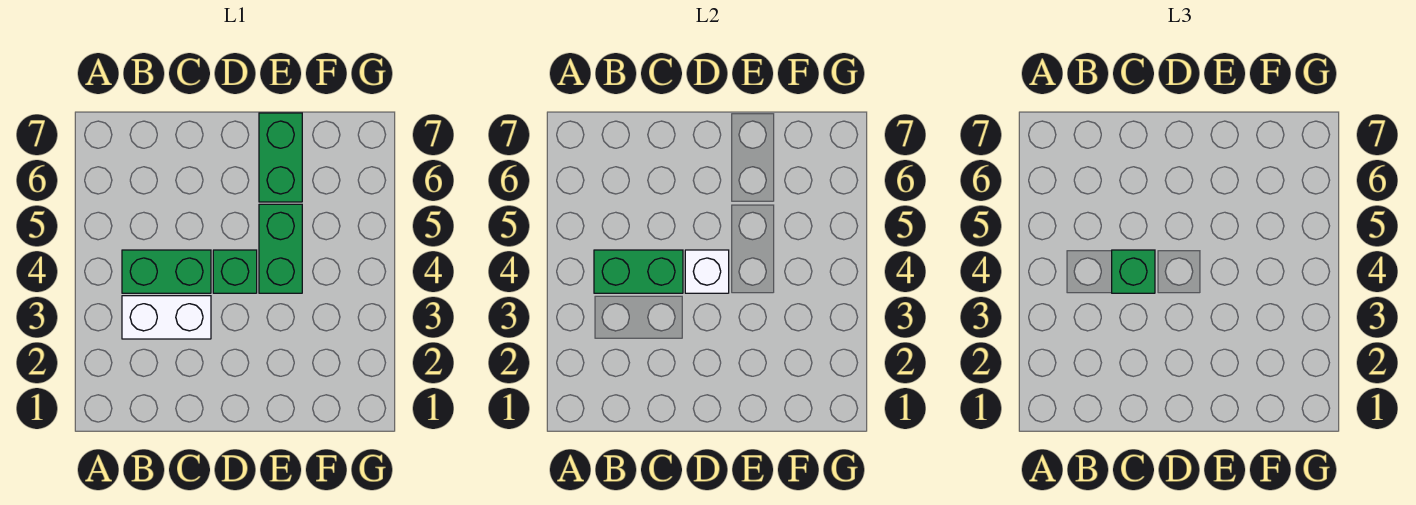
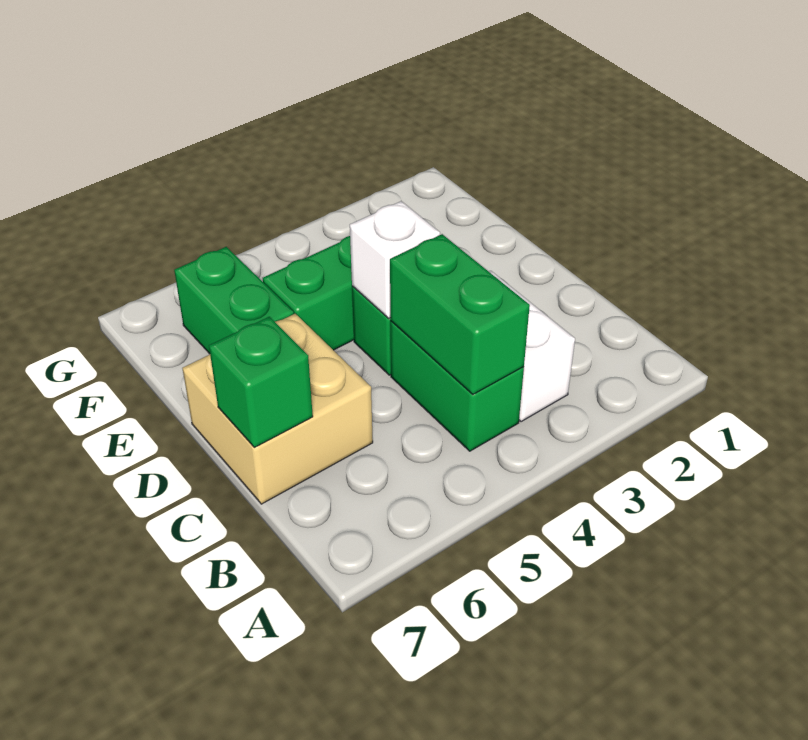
green brick C4 level 3 -> green brick C7 level 2
none -> tan brick C6:D7 level 1
green brick E6:E7 level 1 -> green brick E6:F6 level 1

